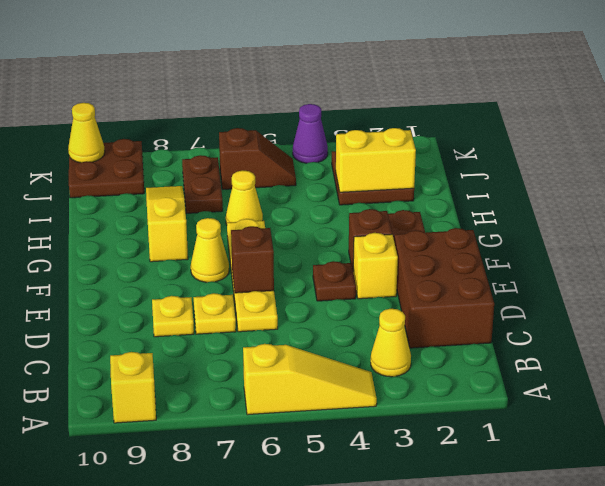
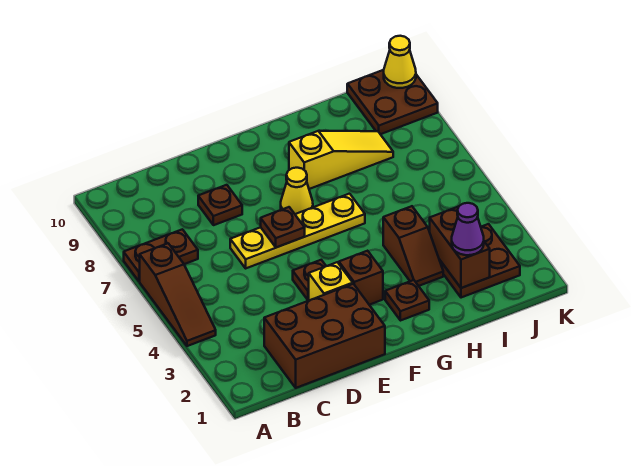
yellow slope A4:A6 level 1 top 6 -> brown slope A4:A6 level 1 top 6
yellow brick A9 level 1 -> none
yellow cone B3 level 1 -> none
yellow plate D7 level 1 -> none
yellow plate D8 level 1 -> brown plate D8 level 1
brown brick E6 level 2 -> brown plate E6 level 2
yellow cone H6 level 1 -> none
yellow brick I2:I3 level 2 -> brown brick I2:I3 level 2
brown plate I7:J7 level 1 -> brown plate A7:B7 level 1
brown slope J5:J6 level 1 top 6 -> brown slope H3:H4 level 1 top 4
purple cone K4 level 1 -> purple cone I2 level 3

